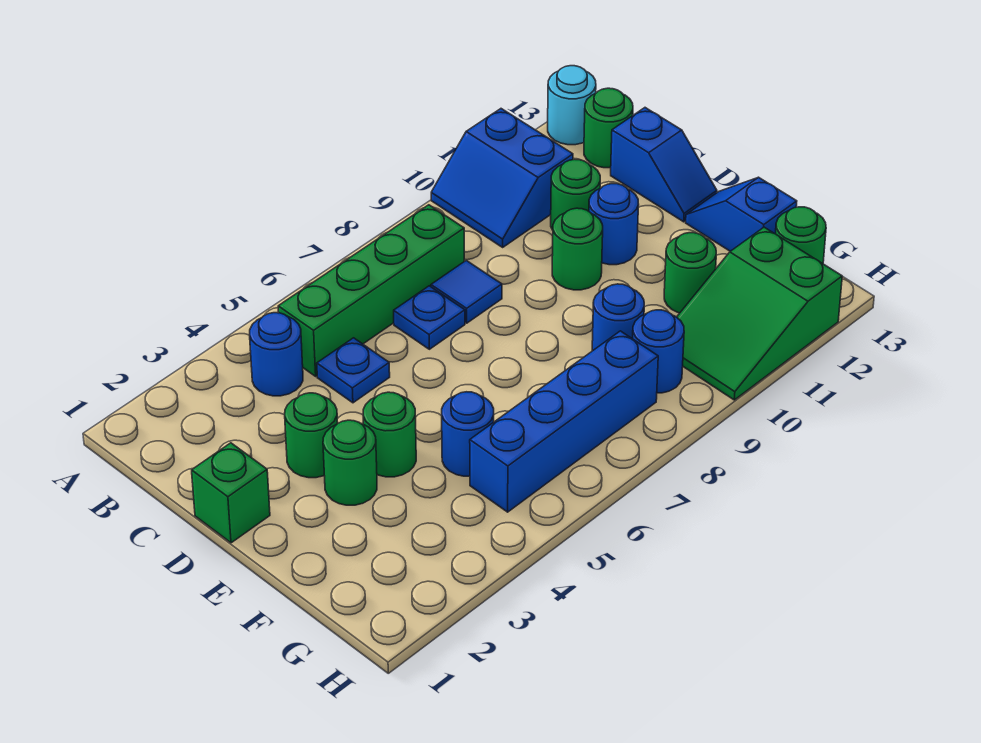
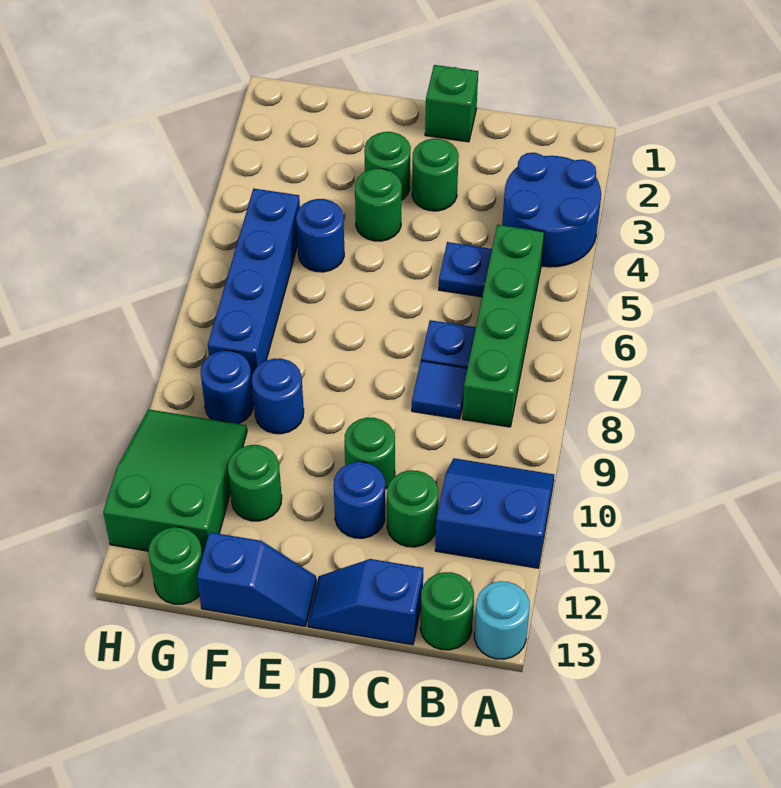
blue round brick B4 level 1 -> blue round brick A3:B4 level 1

